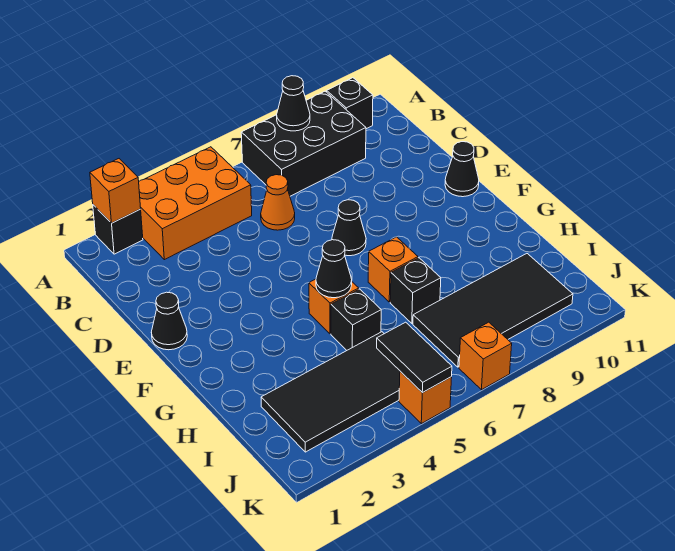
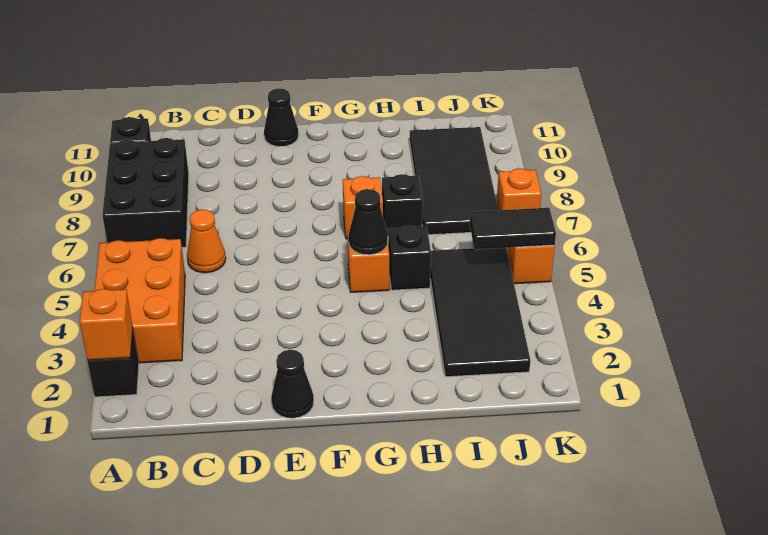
black cone A8 level 2 -> none
black cone E7 level 1 -> none

